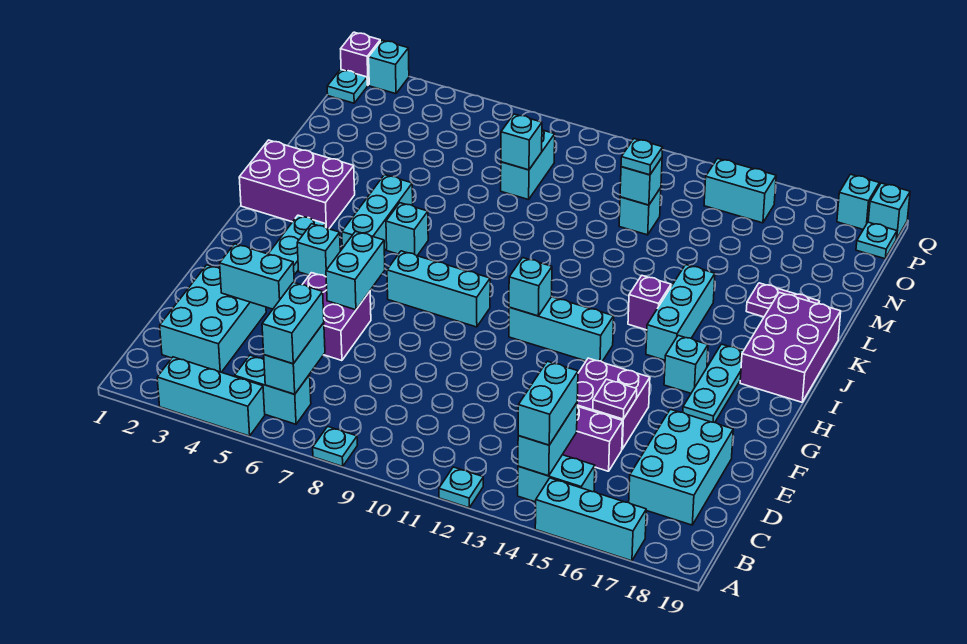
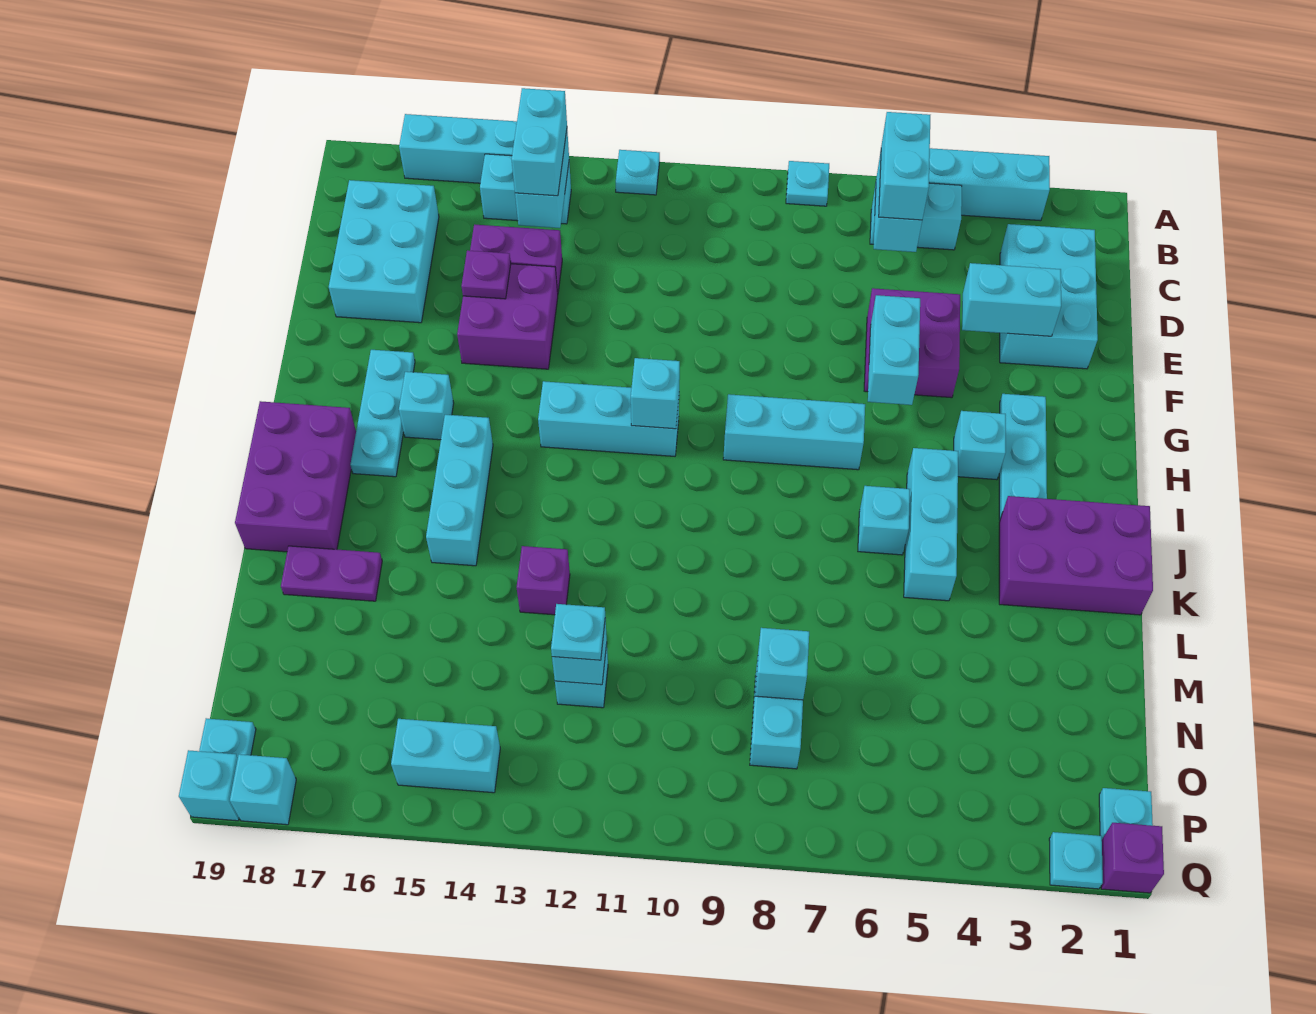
purple brick J14 level 1 -> purple brick L13 level 1
cyan brick Q2 level 1 -> cyan plate Q2 level 1

